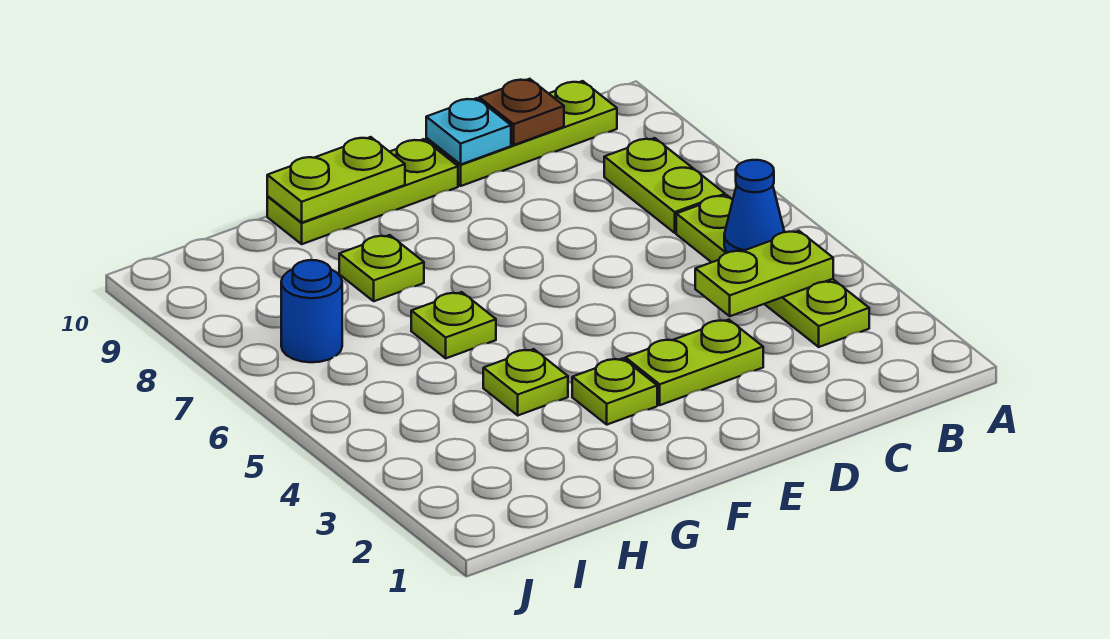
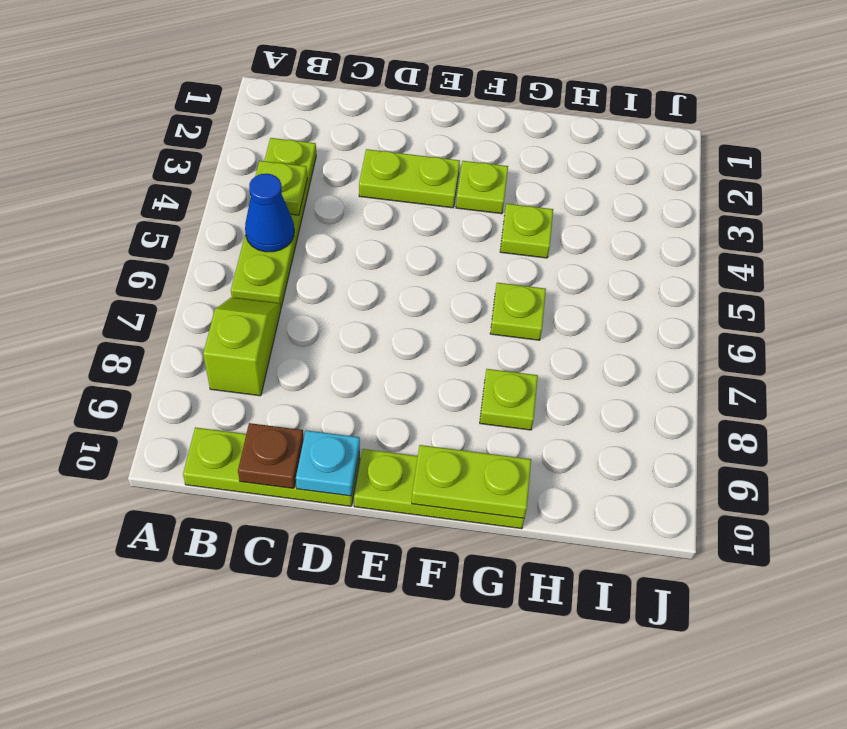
lime plate B4:C4 level 2 -> lime plate B4 level 2
lime plate B7:B8 level 1 -> lime slope B7:B8 level 1 top 8
blue round brick I7 level 1 -> none

